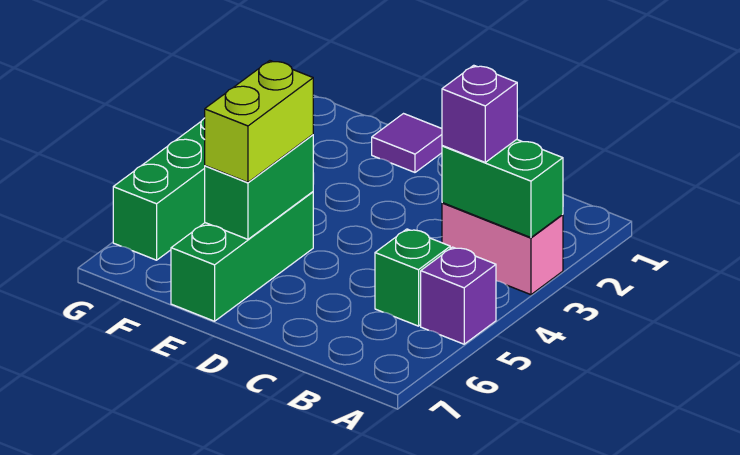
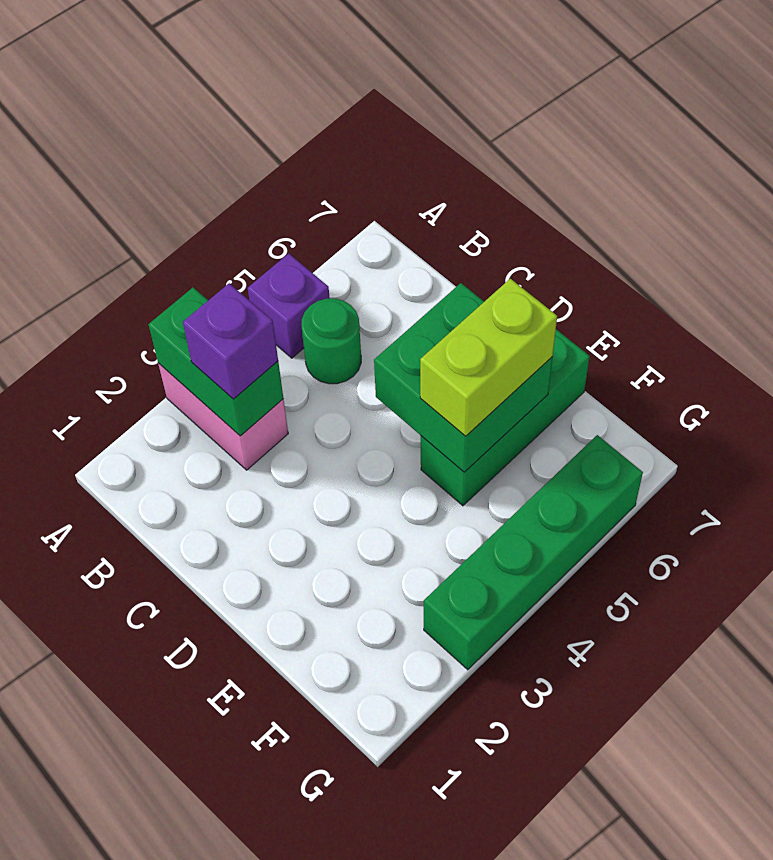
green brick B5 level 1 -> green round brick B5 level 1
purple tile E1 level 1 -> none
green brick E5:E6 level 2 -> green brick D5:E6 level 2

